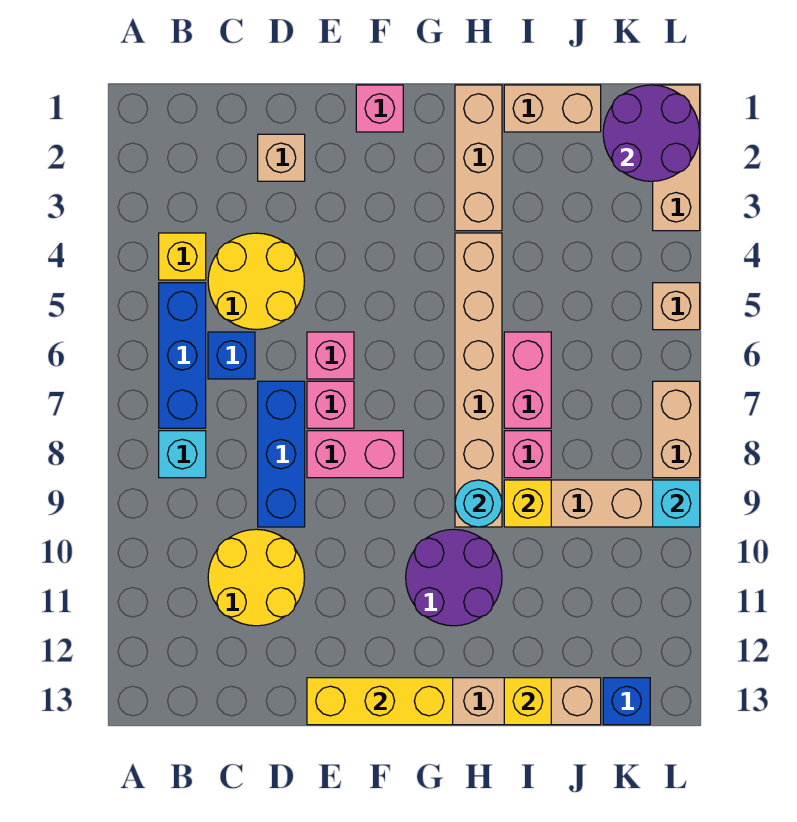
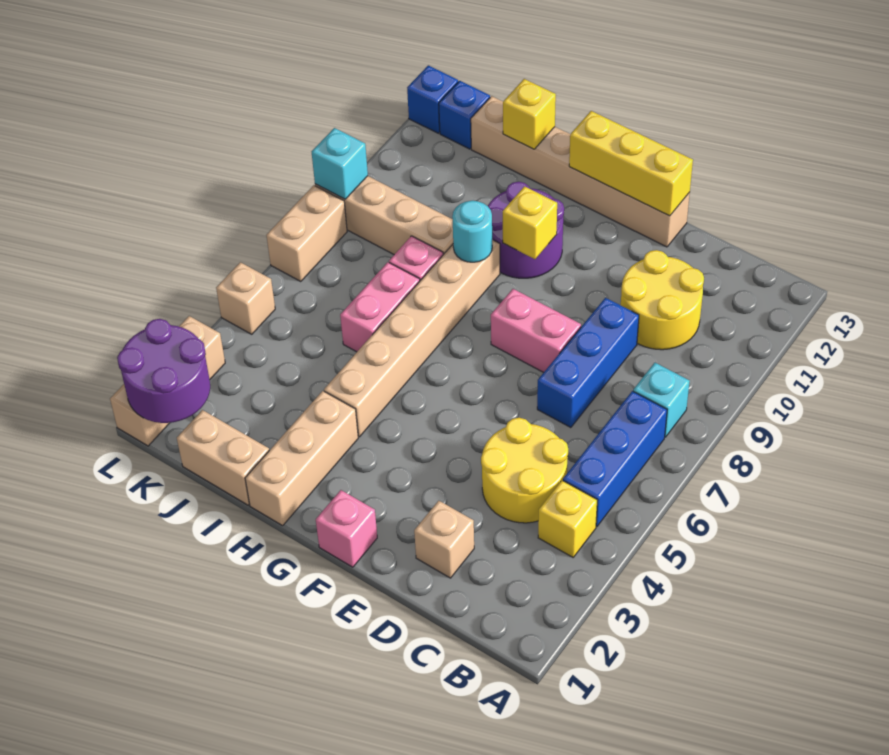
blue brick C6 level 1 -> blue brick L13 level 1
pink brick E6 level 1 -> none
pink brick E7 level 1 -> none
yellow brick I9 level 2 -> yellow brick G10 level 2

